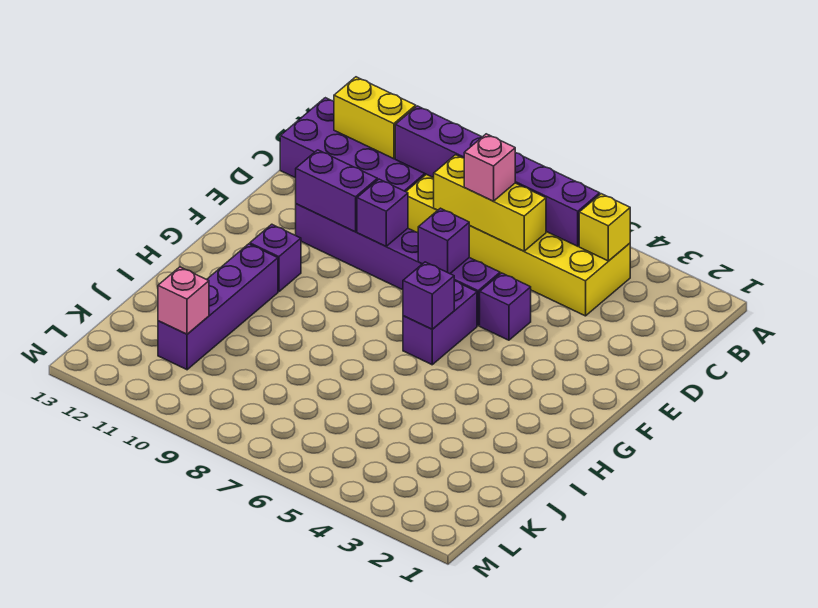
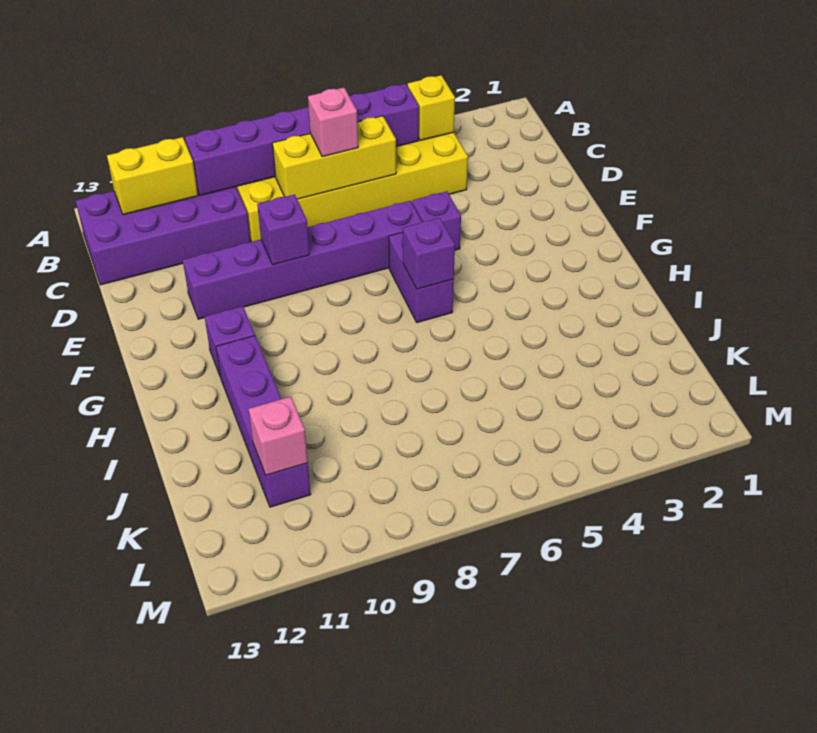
purple brick E7 level 2 -> none
purple brick E10:E11 level 2 -> none

